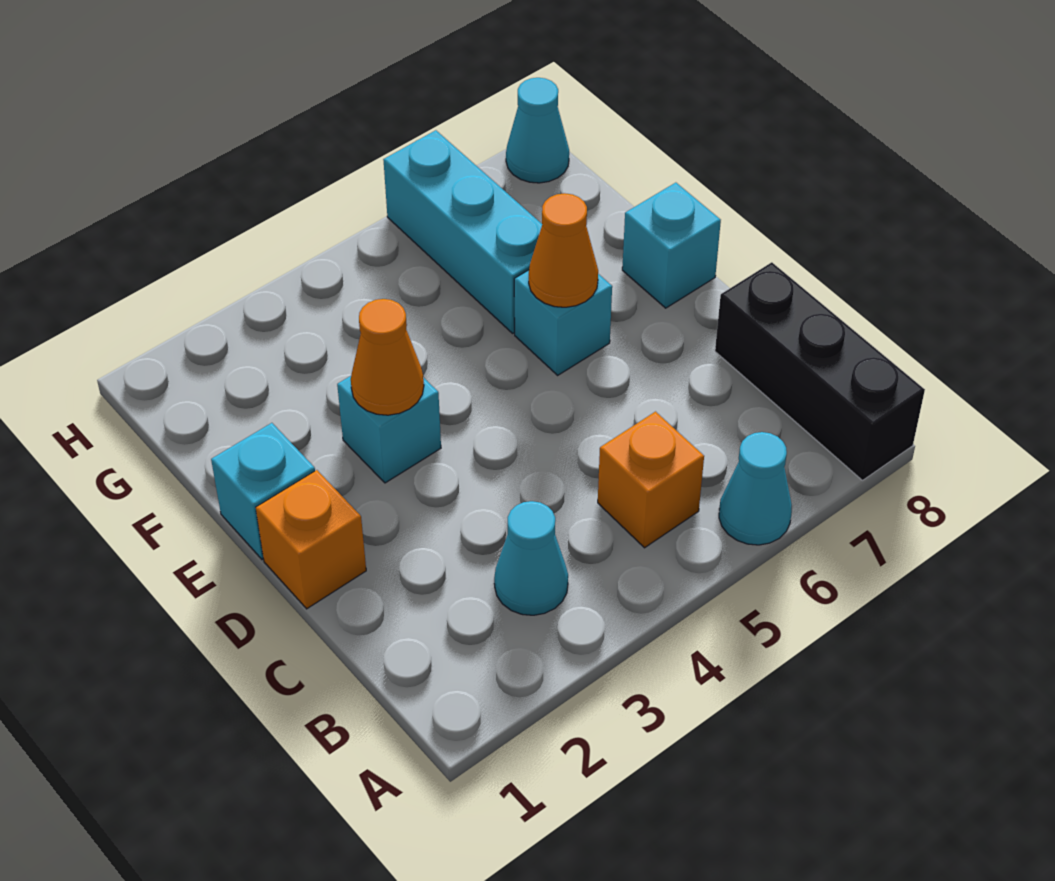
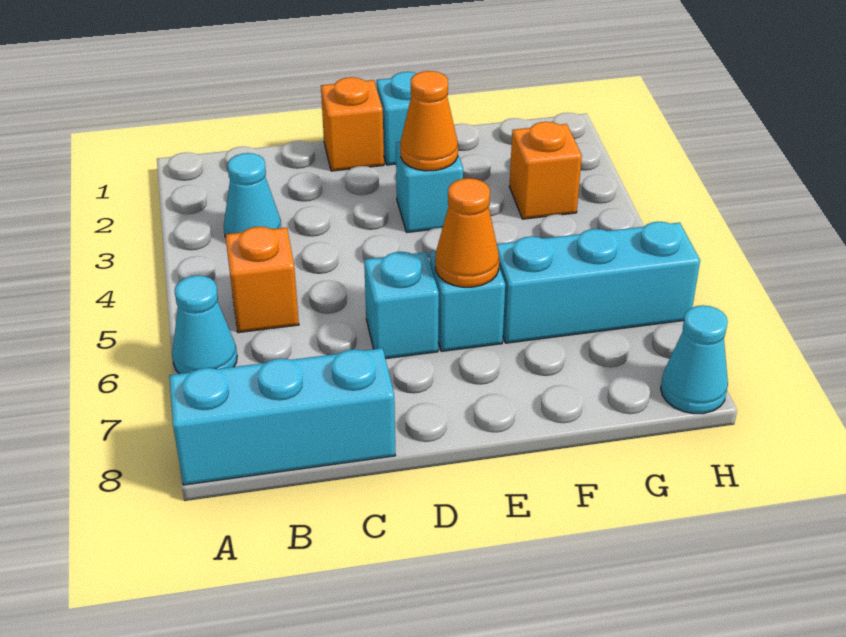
black brick A8:C8 level 1 -> cyan brick A8:C8 level 1
cyan brick E8 level 1 -> cyan brick D6 level 1
none -> orange brick G3 level 1

